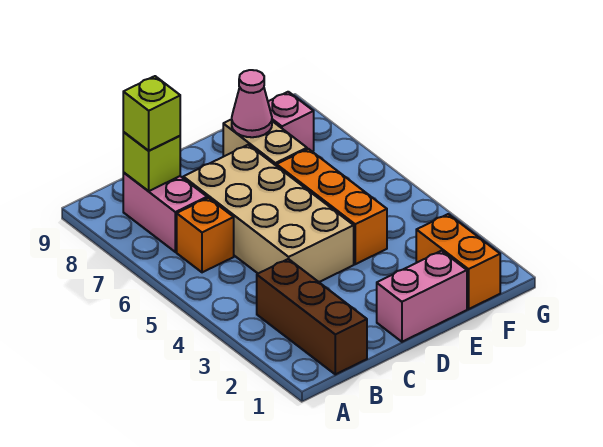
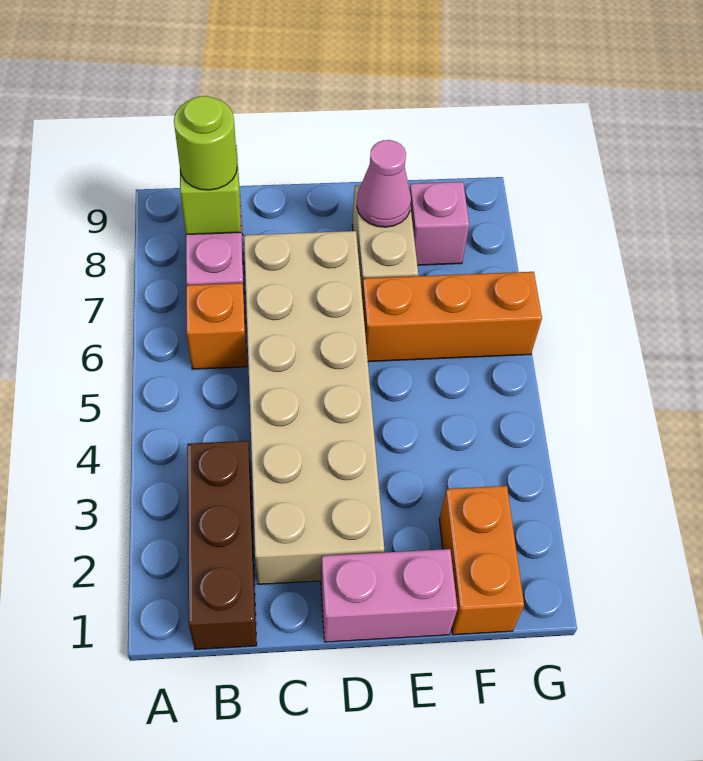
lime brick B8 level 3 -> lime round brick B8 level 3
tan brick C4:D7 level 1 -> tan brick C2:D7 level 1
orange brick E4:E6 level 1 -> orange brick E6:G6 level 1

